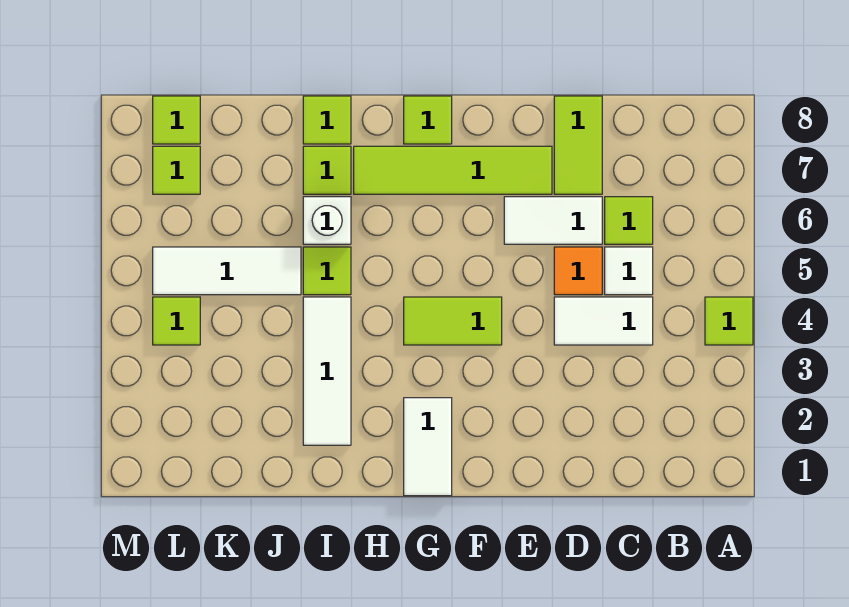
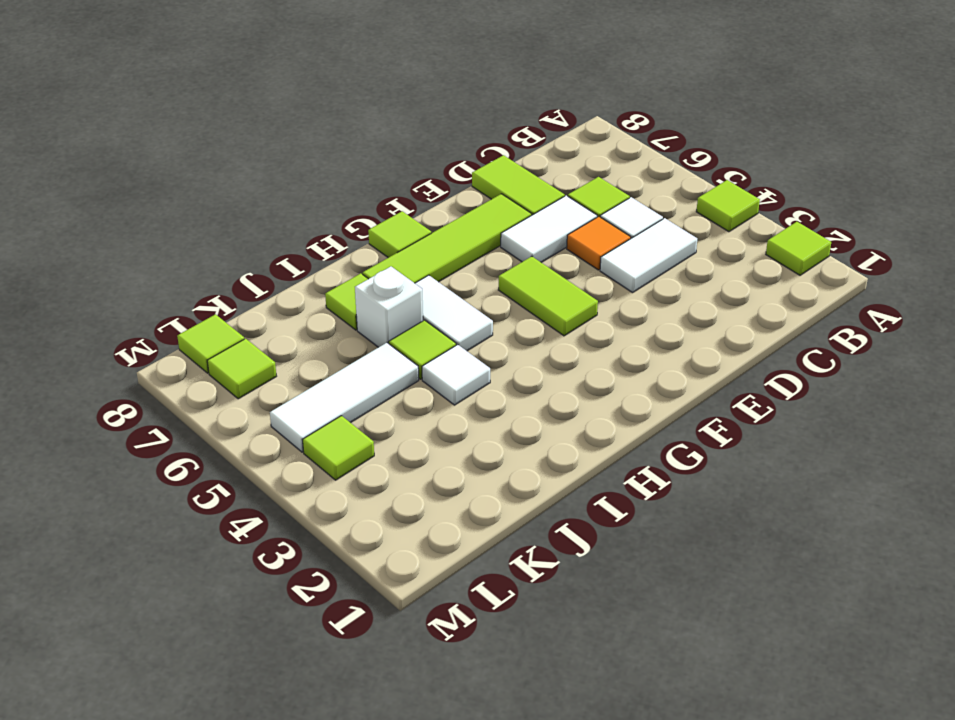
lime tile F4:G4 level 1 -> lime tile F4:F5 level 1
white tile G1:G2 level 1 -> white tile H5:H6 level 1
white tile I2:I4 level 1 -> white tile I4 level 1
lime tile I8 level 1 -> lime tile A2 level 1

